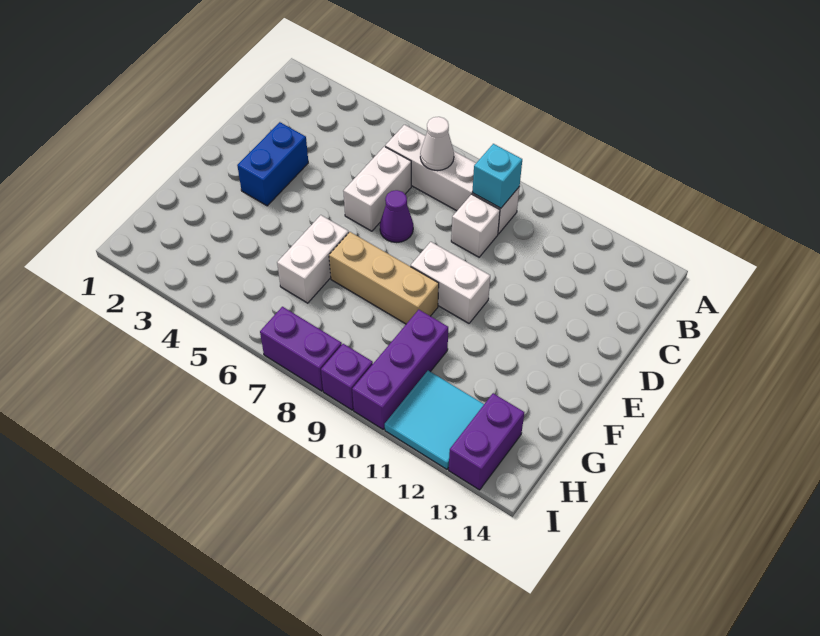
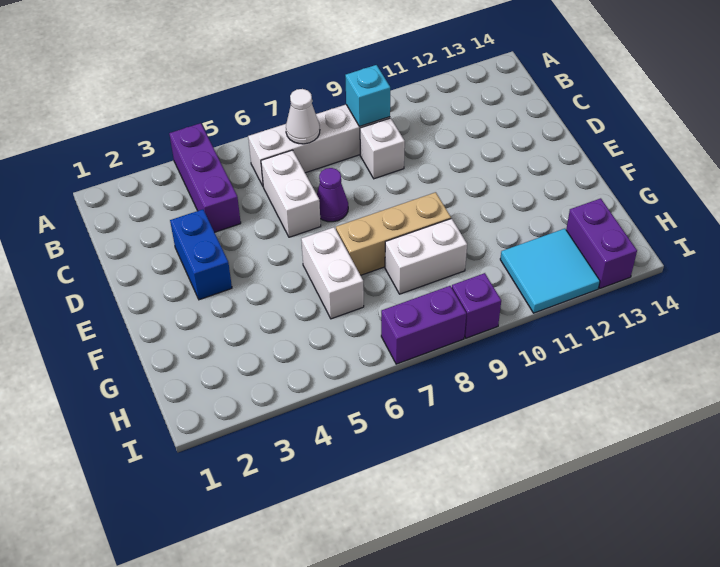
white brick E9:E10 level 1 -> white brick G8:G9 level 1
purple brick G10:I10 level 1 -> purple brick A4:C4 level 1

